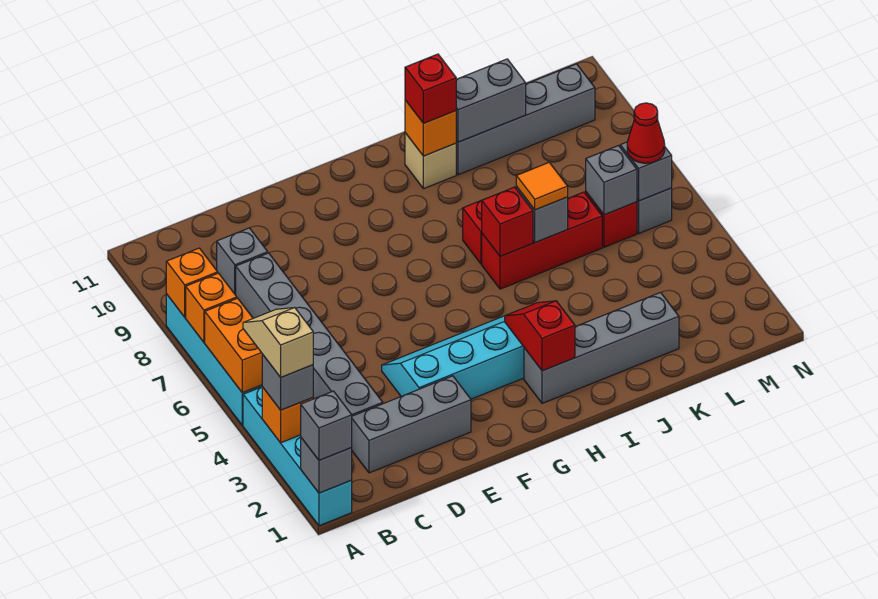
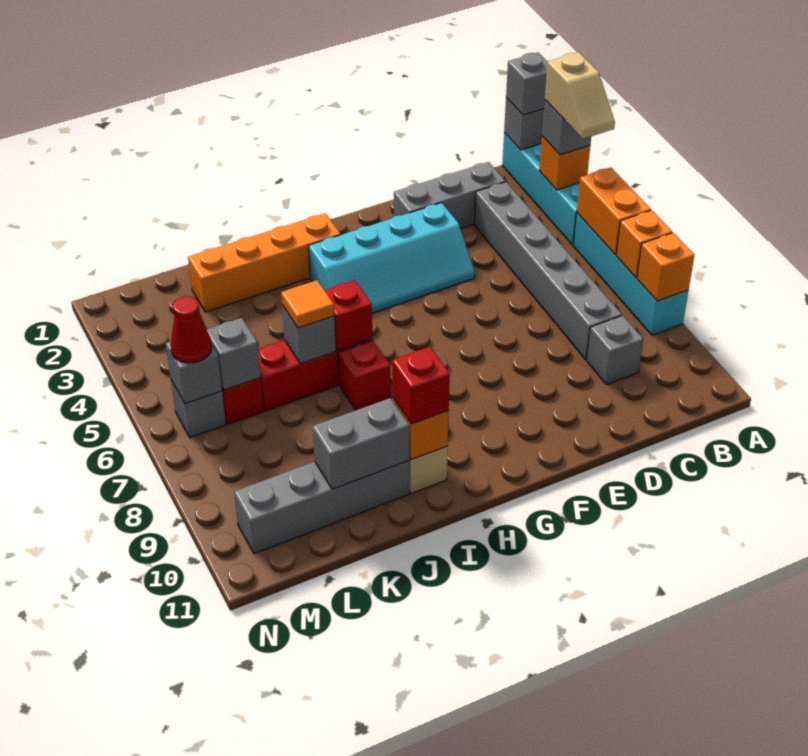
grey brick H2:K2 level 1 -> orange brick H2:K2 level 1
red slope H2:H3 level 2 top 2 -> none

